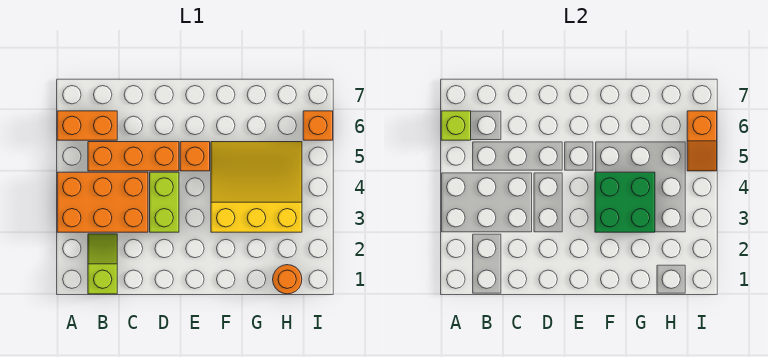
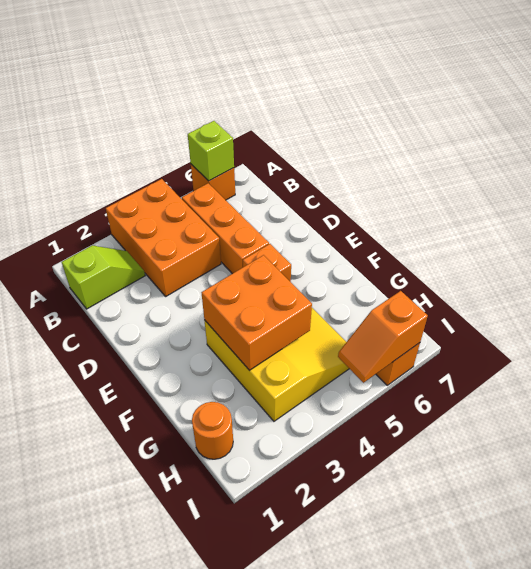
orange brick A6:B6 level 1 -> orange brick A6 level 1
lime brick D3:D4 level 1 -> none
green brick F3:G4 level 2 -> orange brick F3:G4 level 2

